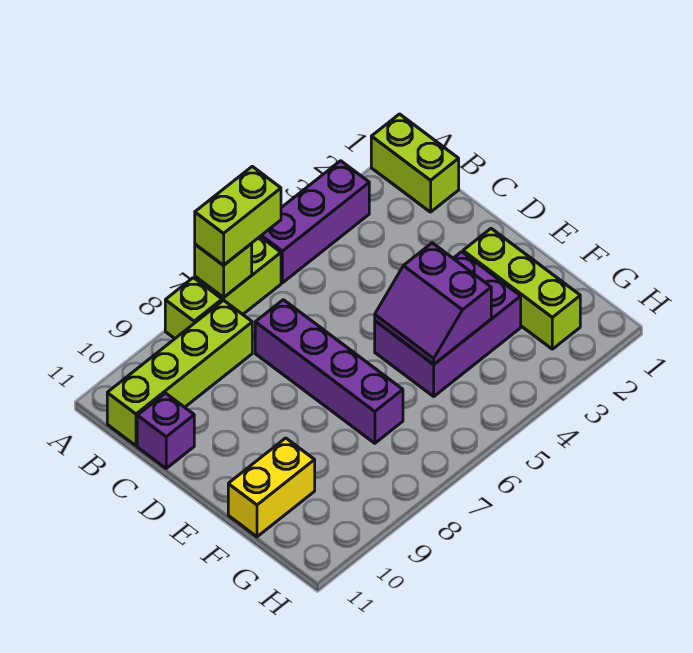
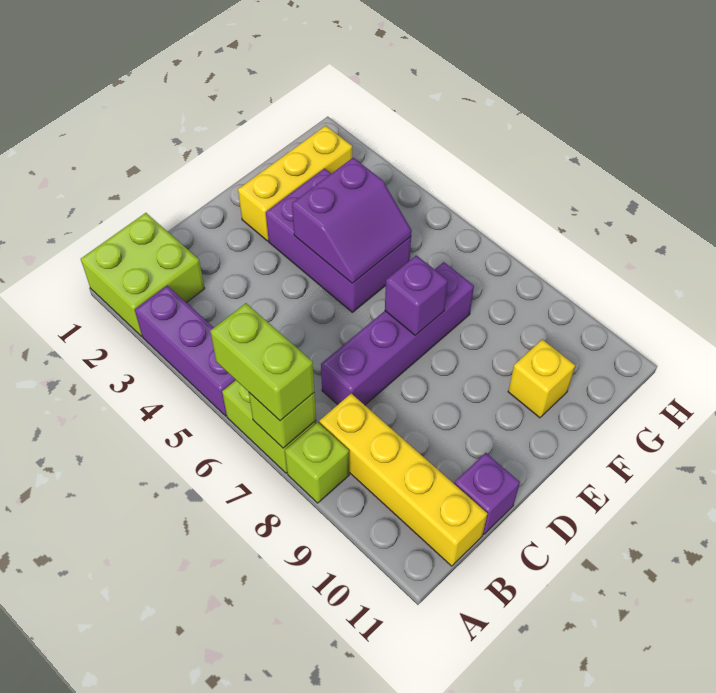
lime brick A1:B1 level 1 -> lime brick A1:B2 level 1
lime brick B8:B11 level 1 -> yellow brick B8:B11 level 1
lime brick E2:G2 level 1 -> yellow brick E2:G2 level 1
none -> purple brick E7 level 2
yellow brick F10:F11 level 1 -> yellow brick F10 level 1

